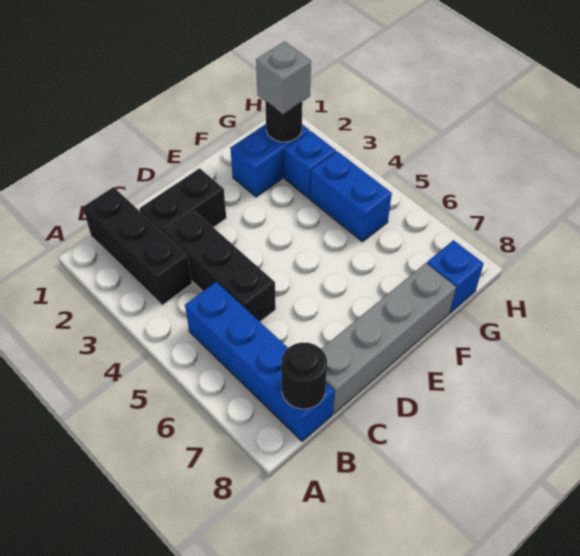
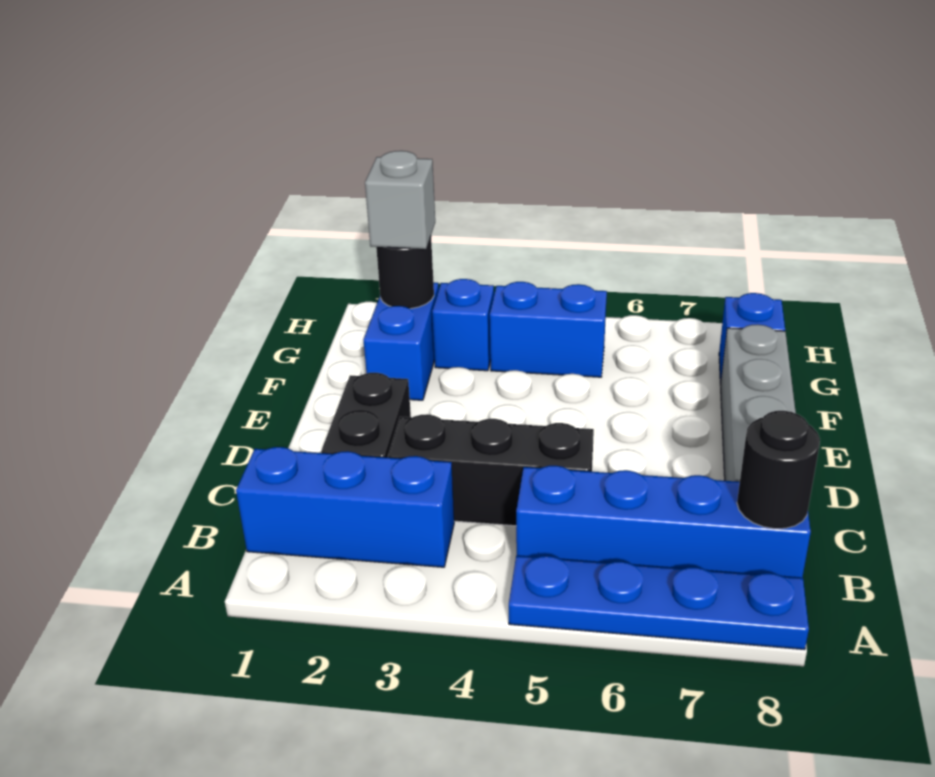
none -> blue plate A5:A8 level 1
black brick B1:B3 level 1 -> blue brick B1:B3 level 1

